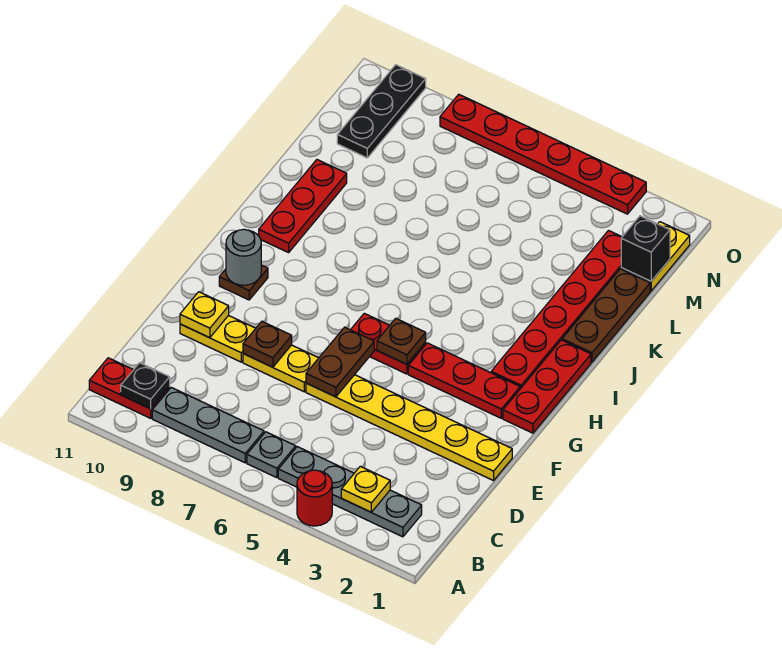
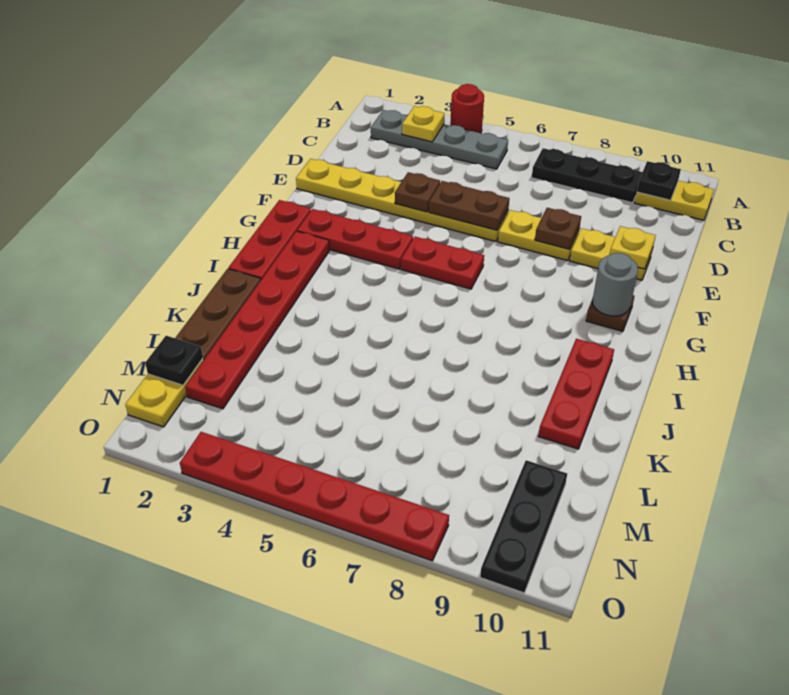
grey plate B6 level 1 -> none
grey plate B7:B9 level 1 -> black plate B7:B9 level 1
red plate B10:B11 level 1 -> yellow plate B10:B11 level 1
brown plate E6:F6 level 2 -> brown plate E5:E6 level 2
brown plate G5 level 2 -> brown plate E4 level 2
black brick M1 level 2 -> black plate M1 level 2

